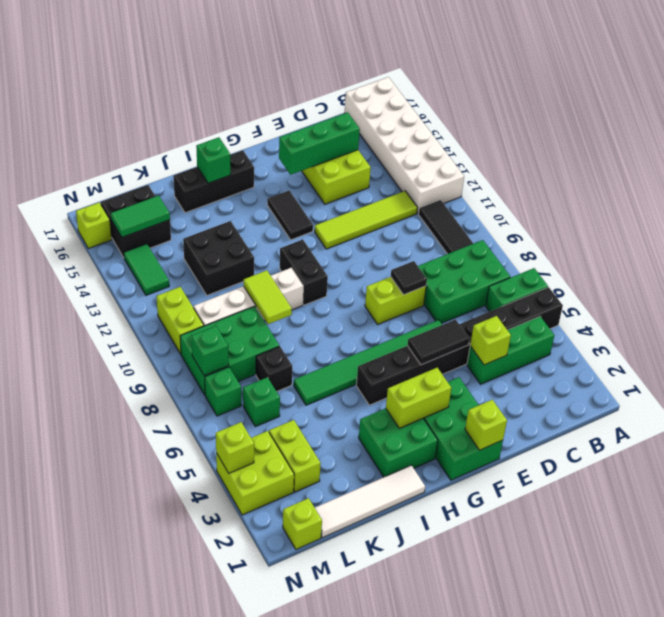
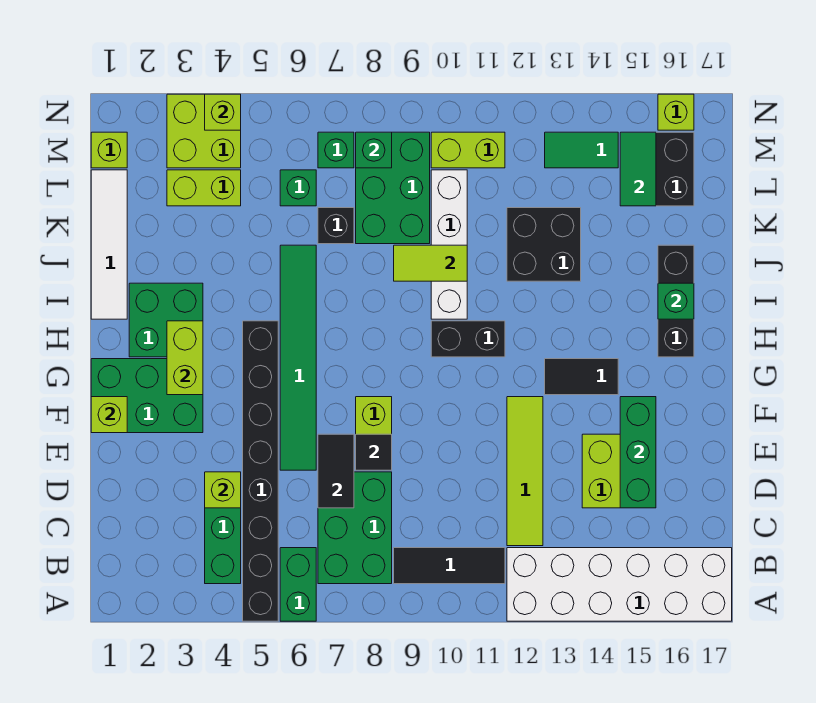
black tile E5:F5 level 2 -> black tile D7:E7 level 2

